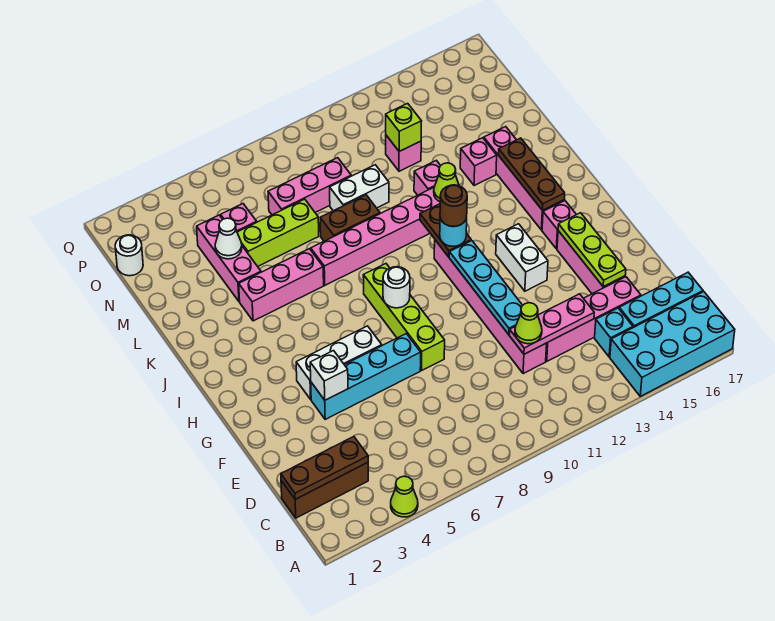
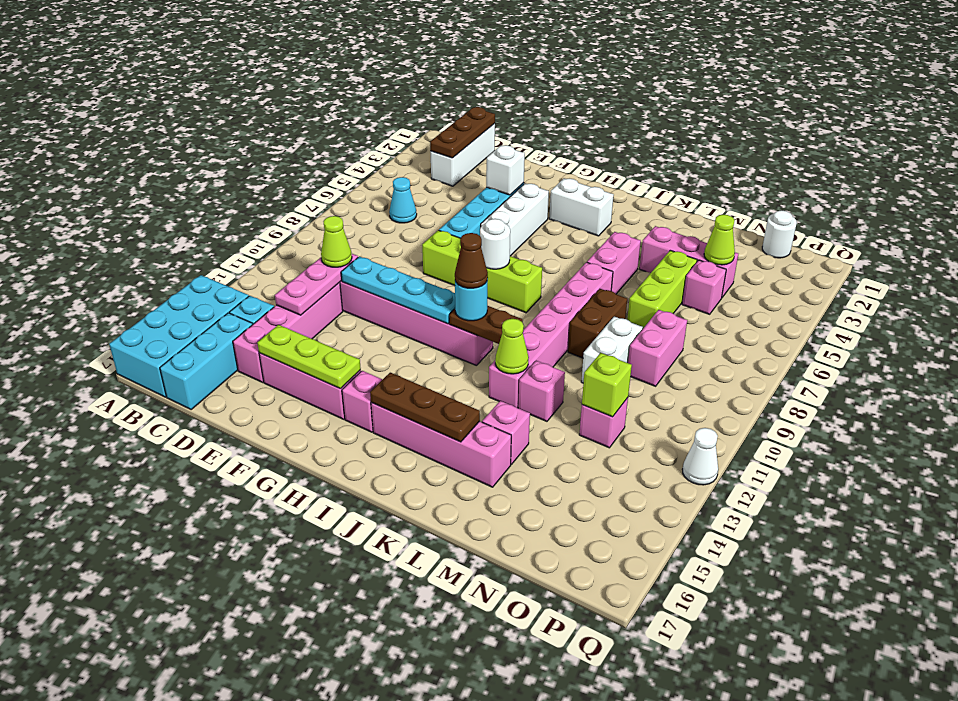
lime cone A4 level 1 -> lime cone N4 level 2
brown brick C1:C3 level 1 -> white brick C1:C3 level 1
none -> cyan cone C6 level 1
white brick G13:H13 level 1 -> white brick H3:I3 level 1
brown round brick I11 level 4 -> brown cone I11 level 4
pink brick K4:K6 level 1 -> pink brick K5:K6 level 1
white cone M4 level 2 -> white cone Q12 level 1
pink brick N7:N9 level 1 -> pink brick N8:N9 level 1

